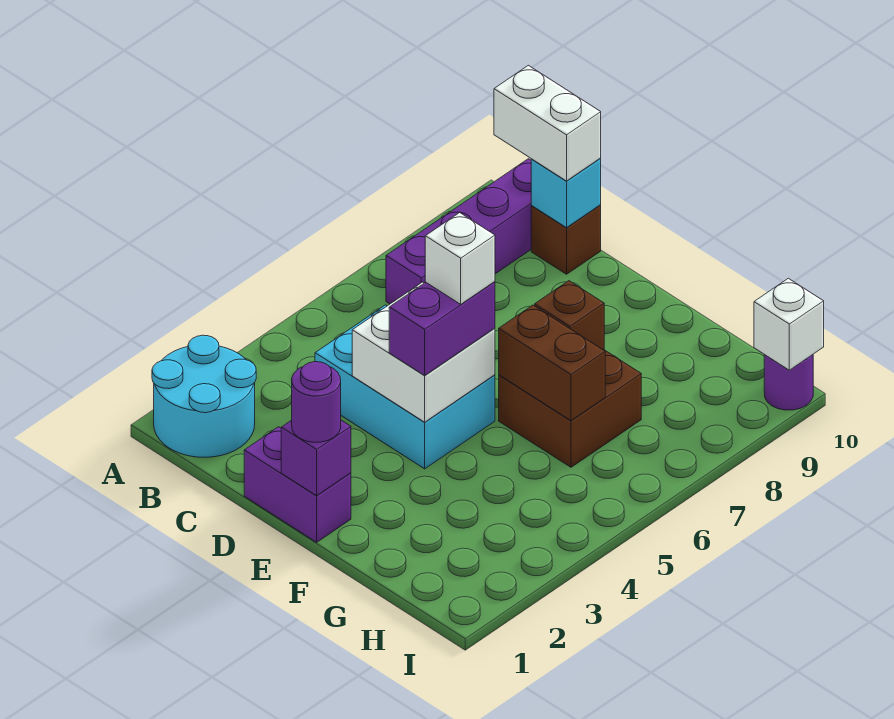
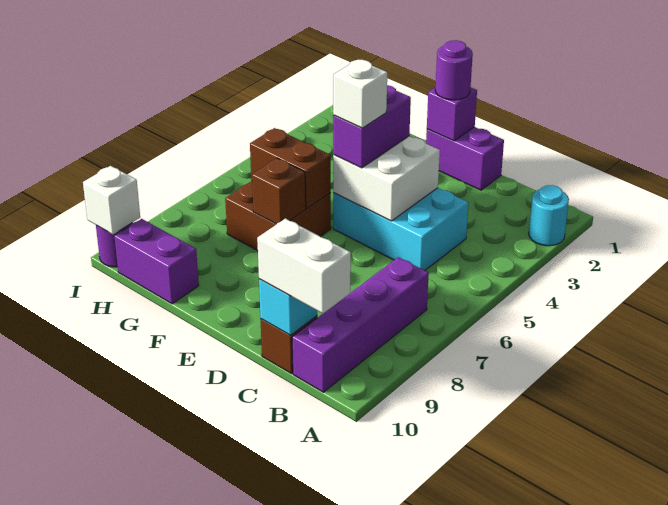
cyan round brick A1:B2 level 1 -> cyan round brick A2 level 1
none -> purple brick G10:H10 level 1

